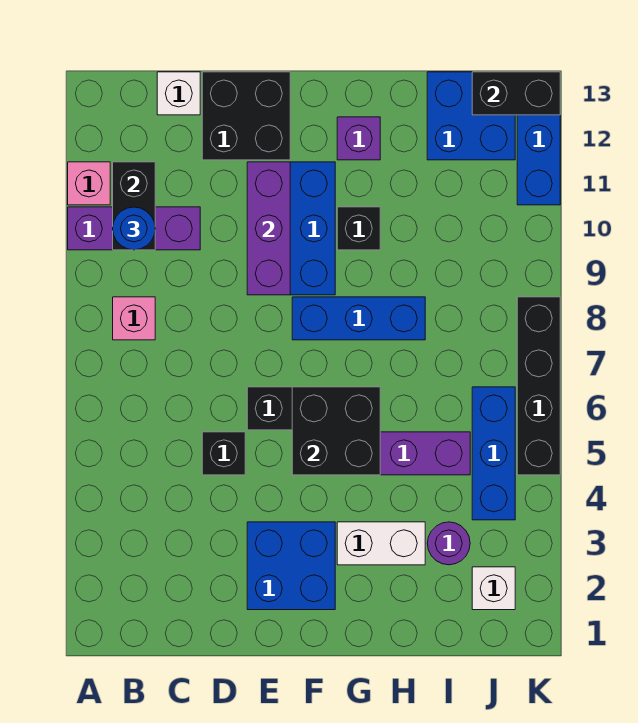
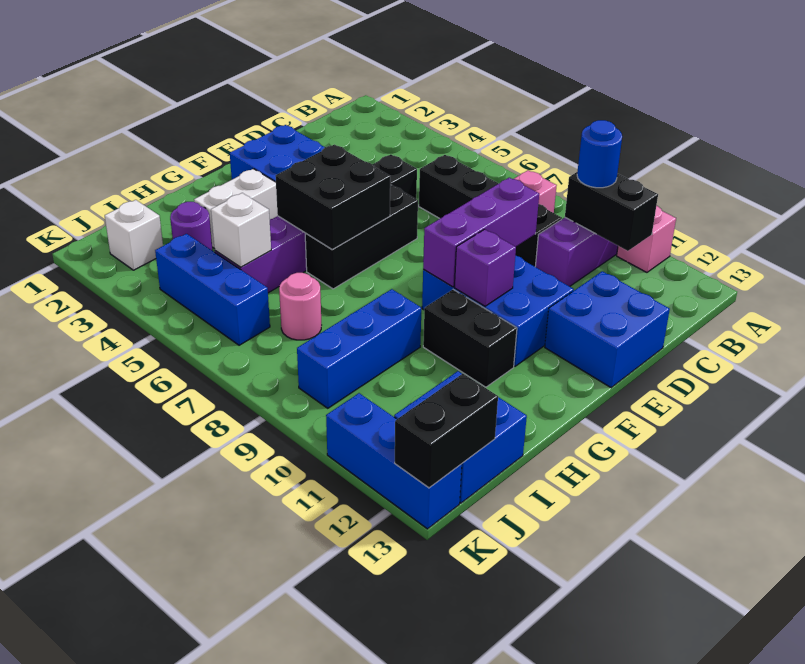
white brick C13 level 1 -> white brick I5 level 2
black brick D12:E13 level 1 -> blue brick D12:E13 level 1
purple brick E9:E11 level 2 -> purple brick D9:F9 level 2
blue brick F8:H8 level 1 -> blue brick H9:J9 level 1
black brick G10 level 1 -> black brick G10:G11 level 1
purple brick G12 level 1 -> purple brick F10 level 2
none -> pink round brick I7 level 1
black brick K5:K8 level 1 -> black brick C6:C9 level 1

